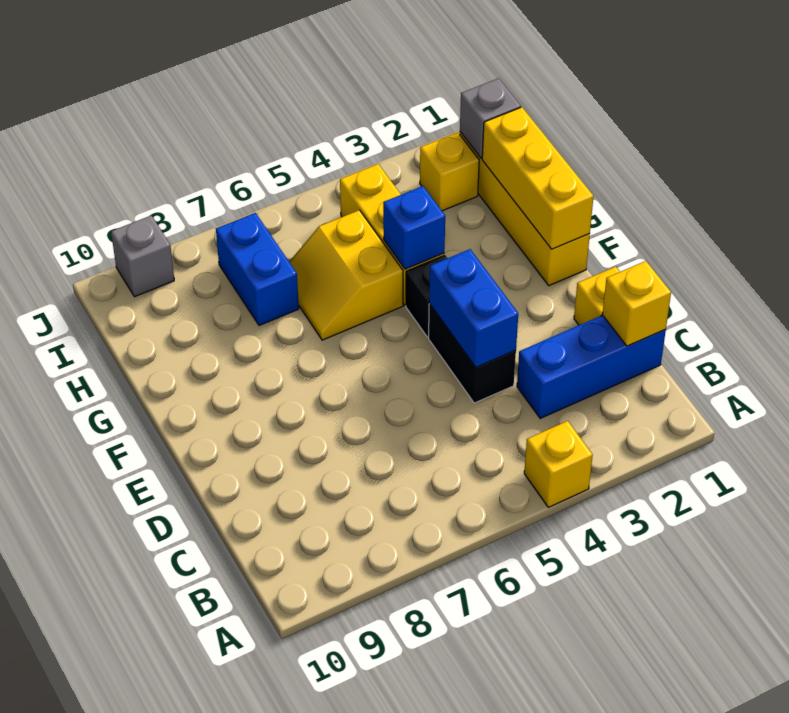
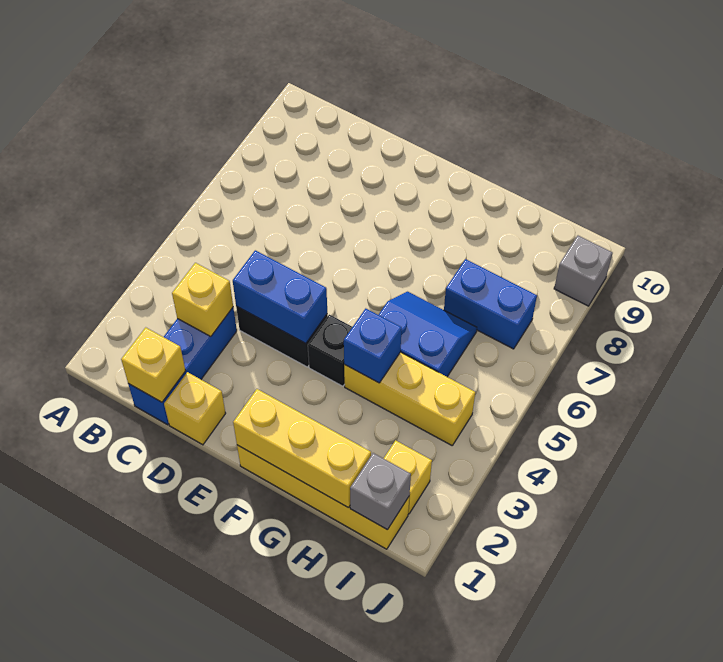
yellow brick A4 level 1 -> yellow brick C3 level 2
yellow slope G5:H6 level 1 top 5 -> blue slope G5:H6 level 1 top 5

